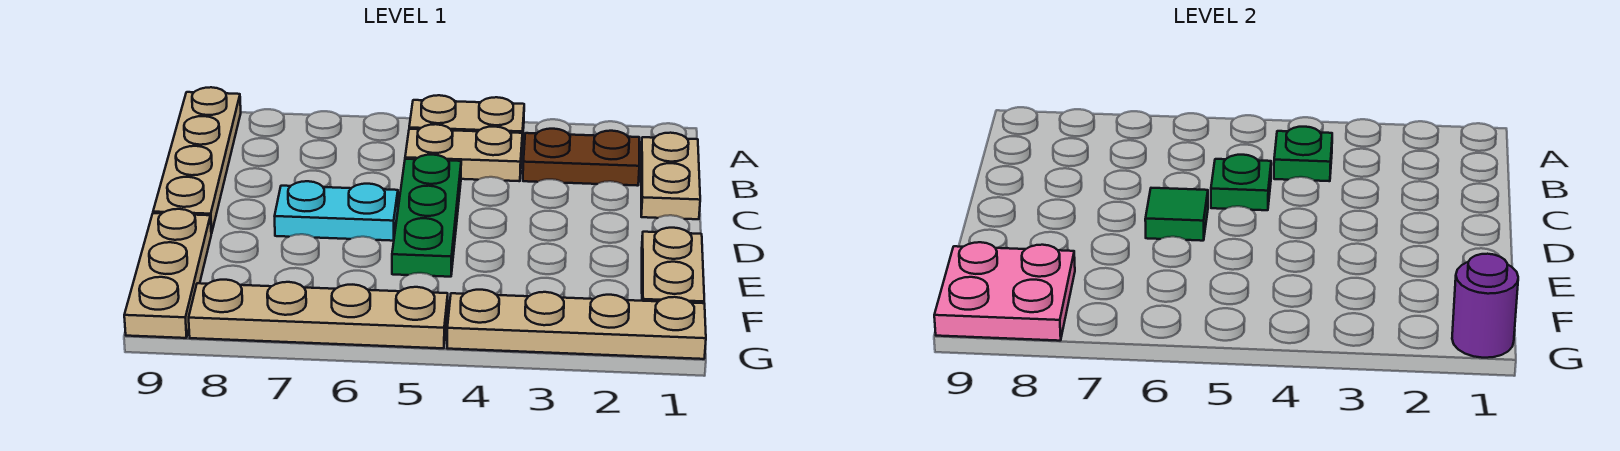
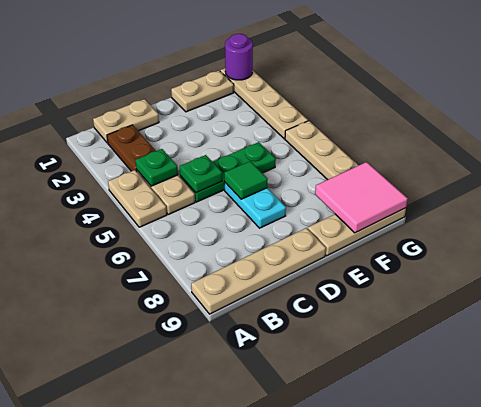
pink plate F8:G9 level 2 -> pink tile F8:G9 level 2

